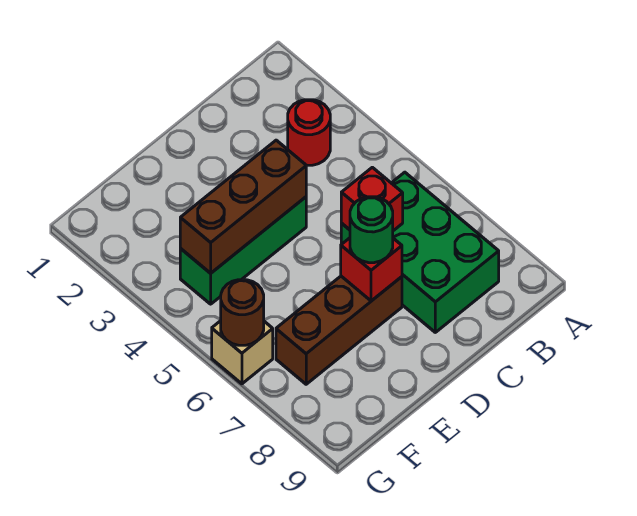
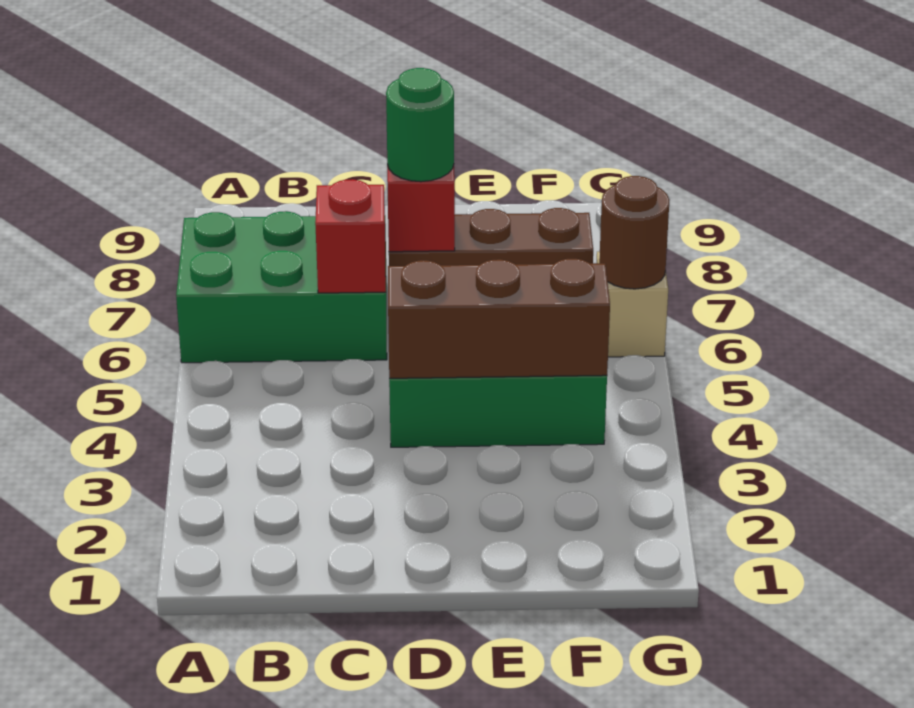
red round brick B3 level 1 -> none
green brick B6:C8 level 1 -> green brick A6:C7 level 1

